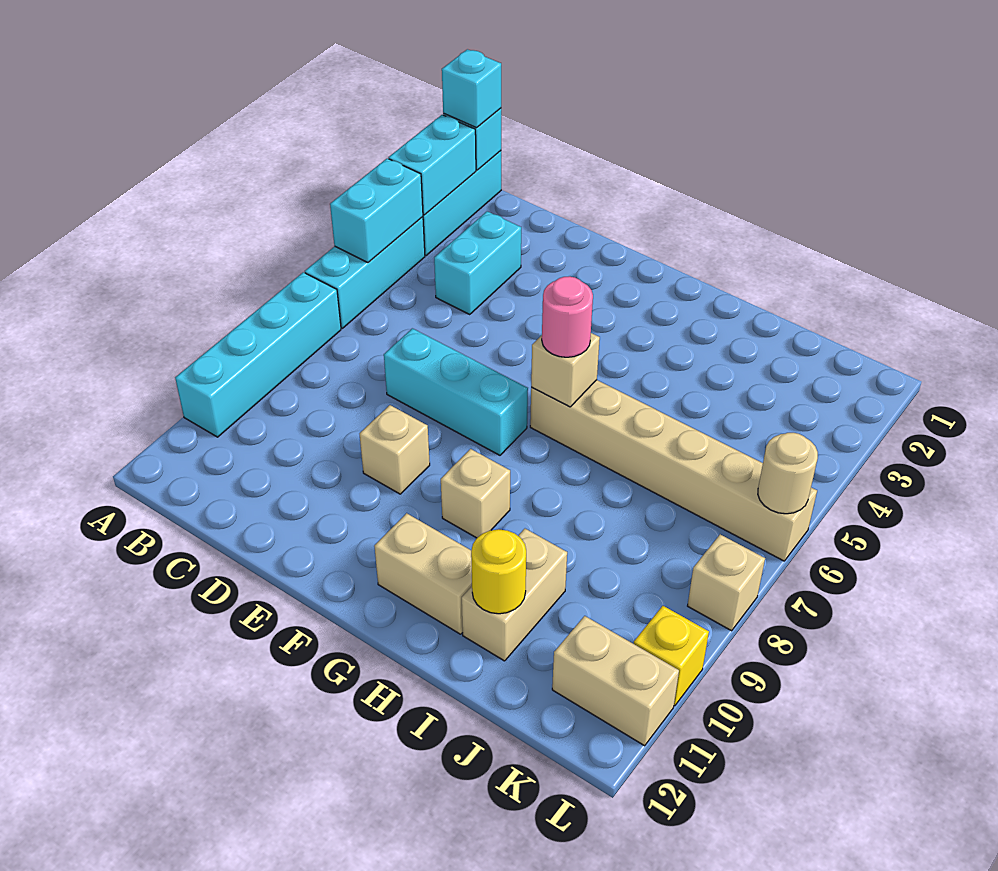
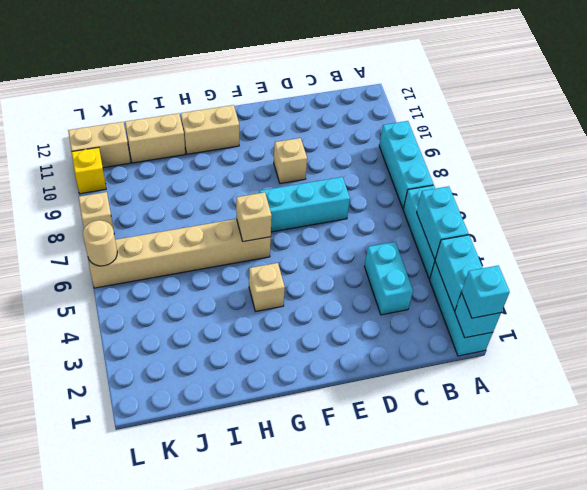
cyan brick A7:A10 level 1 -> cyan brick A7:A9 level 1
pink round brick G6 level 3 -> none
tan brick G9 level 1 -> tan brick G4 level 1
tan brick I10:I11 level 1 -> tan brick I11:J11 level 1
yellow round brick I11 level 2 -> none

